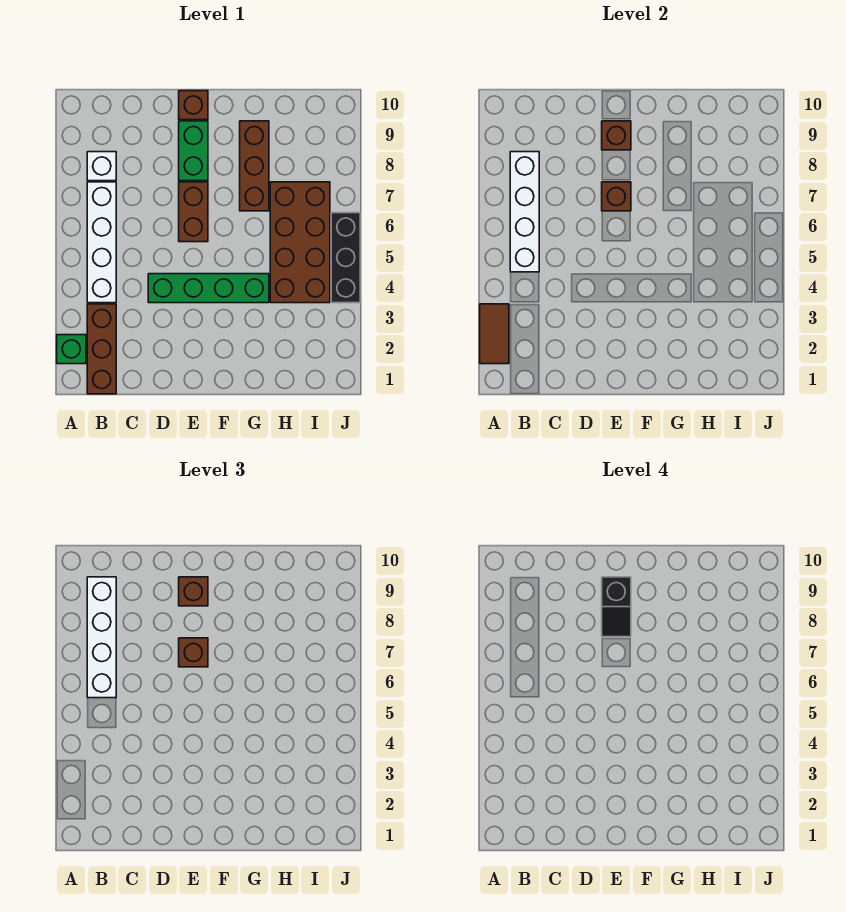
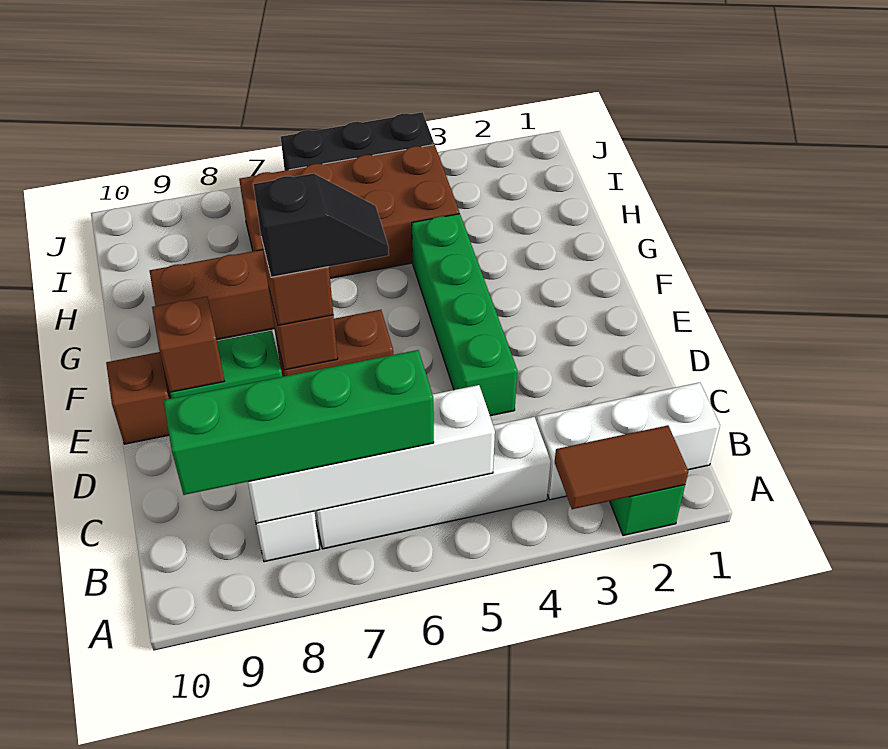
brown brick B1:B3 level 1 -> white brick B1:B3 level 1
white brick B6:B9 level 3 -> green brick B6:B9 level 3
black slope E8:E9 level 4 top 9 -> black slope E6:E7 level 4 top 7
brown brick E9 level 3 -> none

